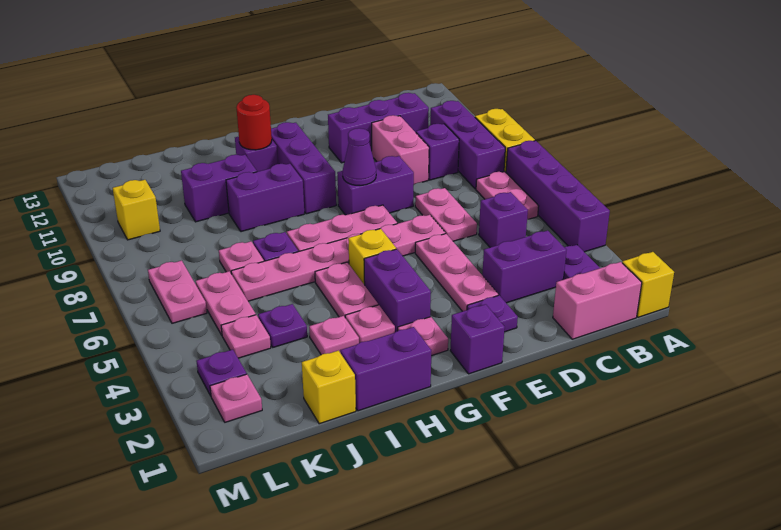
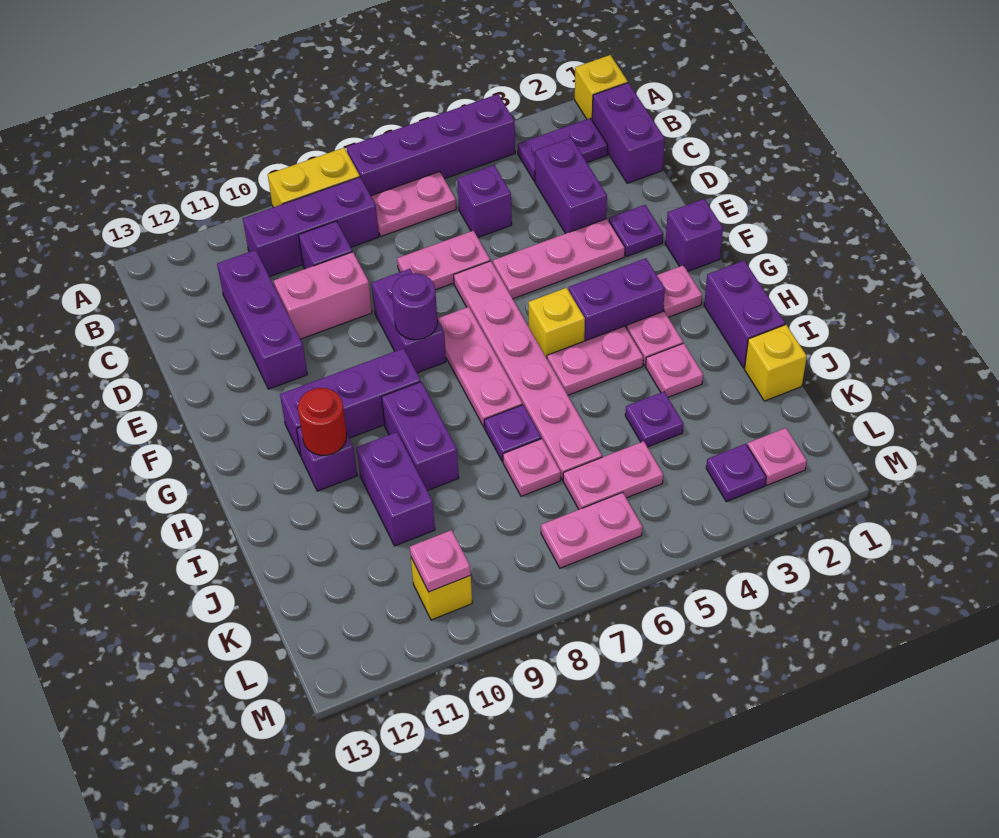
pink brick B1:C1 level 1 -> purple brick B1:C1 level 1
purple cone F8 level 2 -> purple round brick F8 level 2
pink plate K4 level 1 -> pink plate L10 level 2

